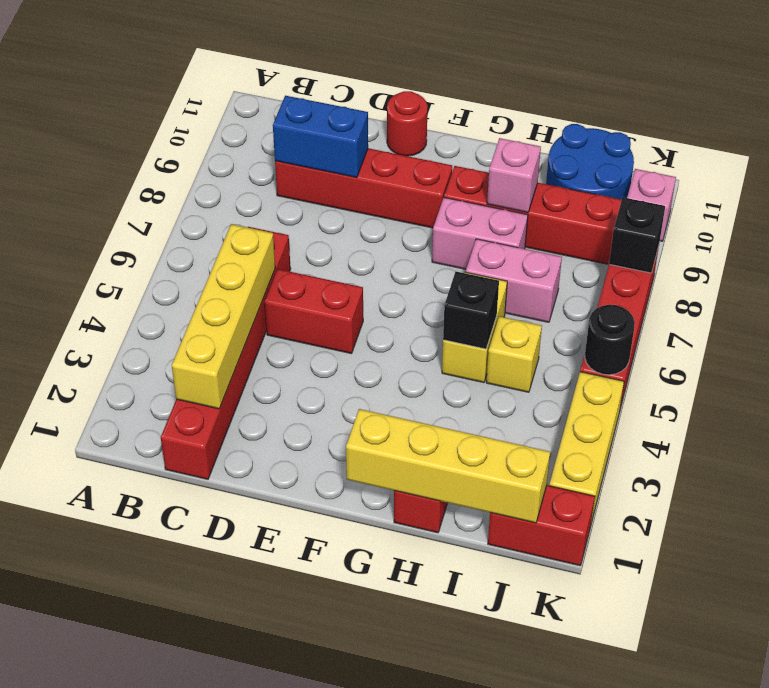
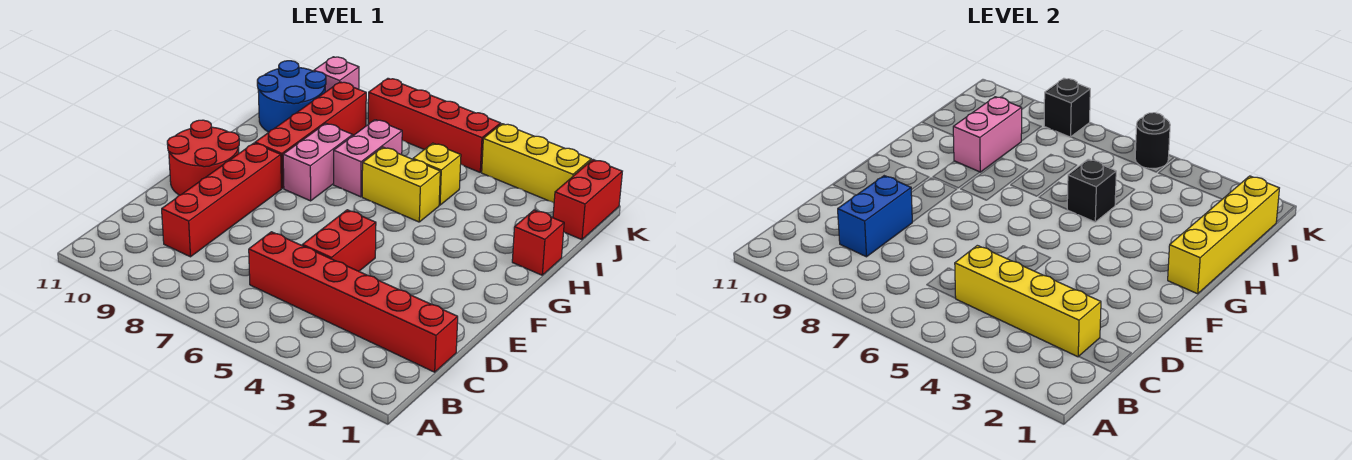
red round brick E11 level 1 -> red round brick E10:F11 level 1
pink brick H9 level 2 -> pink brick H9:I9 level 2

